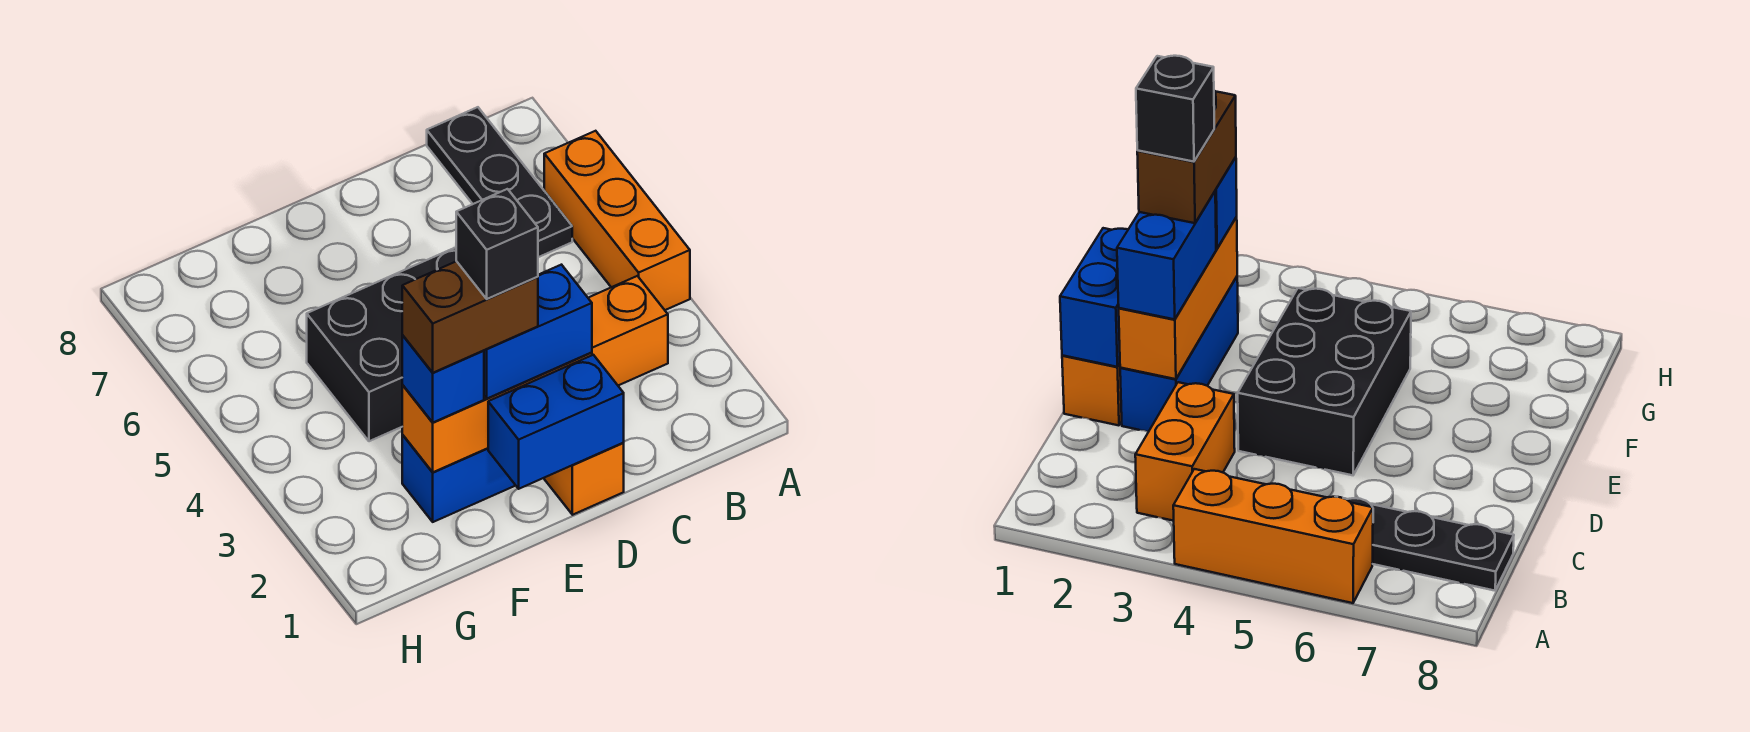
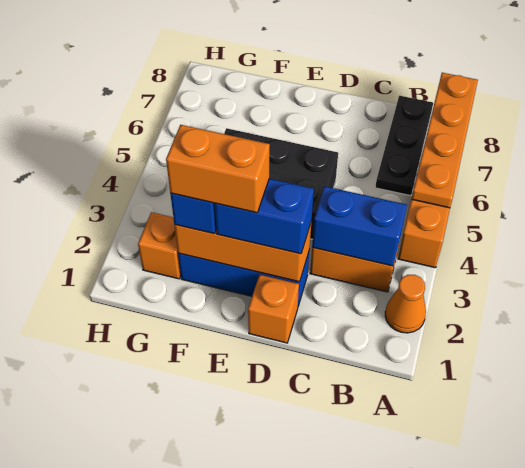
none -> orange cone A2 level 1
none -> orange plate A5:A8 level 2
blue brick D1:E1 level 2 -> blue brick B3:C3 level 2
brown brick E2:F2 level 4 -> orange brick E2:F2 level 4
black brick E2 level 5 -> none
none -> orange brick G2 level 1

